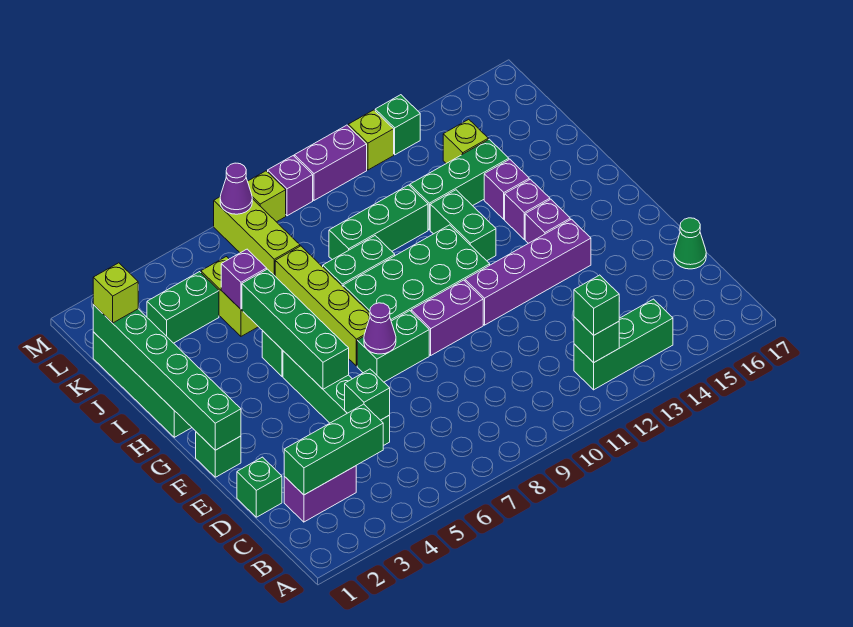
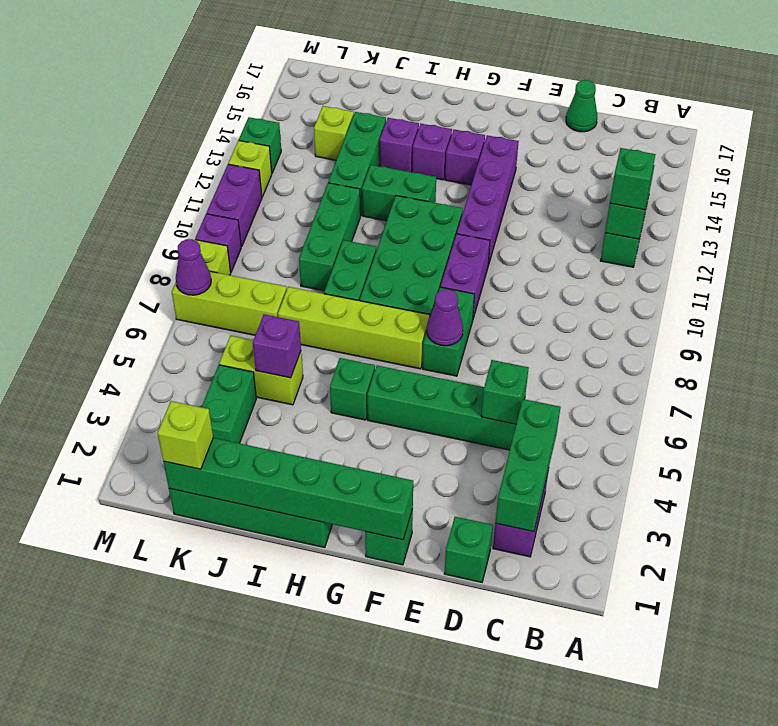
green brick F5:I5 level 2 -> none

